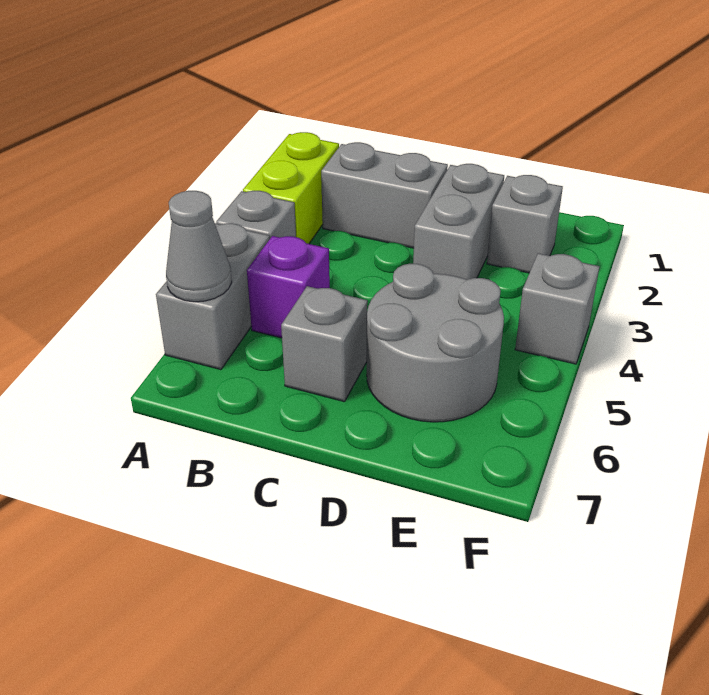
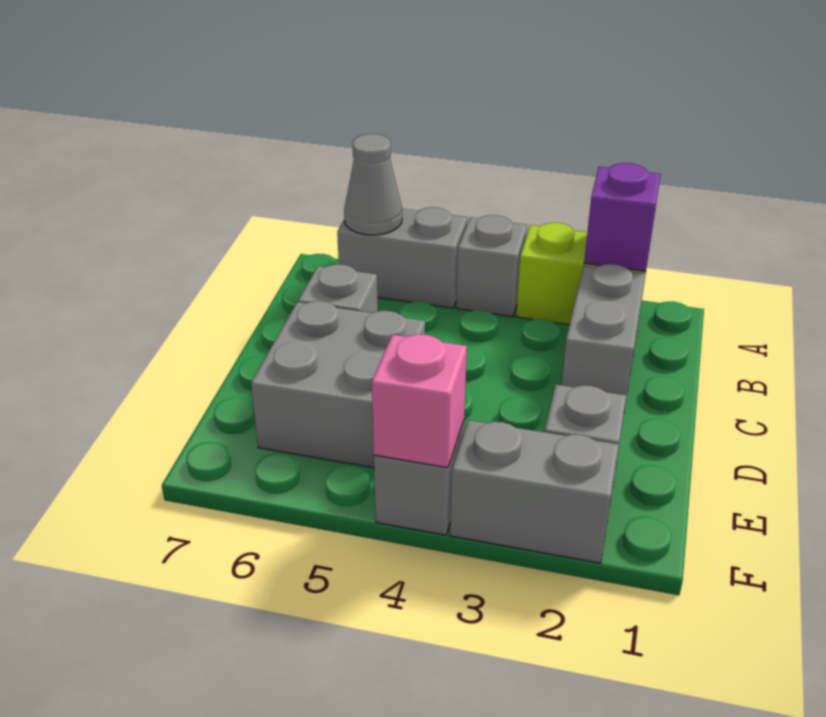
purple brick B5 level 1 -> purple brick A2 level 2
grey brick D2:D3 level 1 -> grey brick F2:F3 level 1
grey round brick D5:E6 level 1 -> grey brick D5:E6 level 1
none -> pink brick F4 level 2

